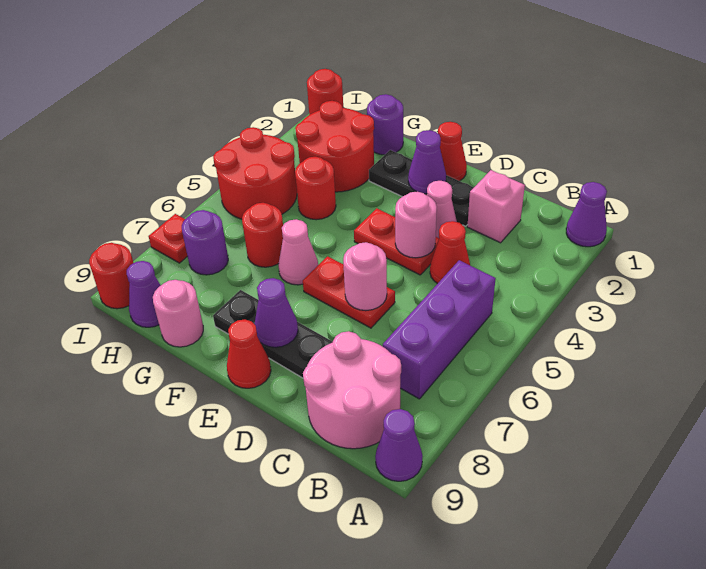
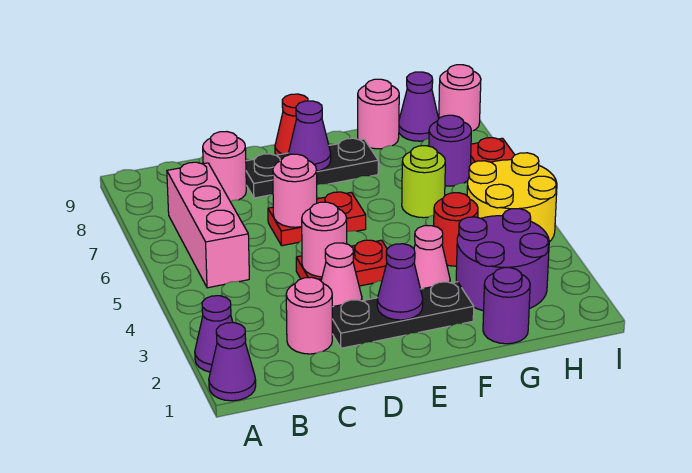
purple cone A9 level 1 -> purple cone A2 level 1
purple brick B5:B7 level 1 -> pink brick B5:B7 level 1
pink round brick B8:C9 level 1 -> pink round brick C8 level 1
pink brick C2 level 1 -> pink round brick C2 level 1
red cone C4 level 1 -> none
red cone E1 level 1 -> none
pink cone F6 level 1 -> pink cone F3 level 1
red round brick G2:H3 level 1 -> purple round brick G2:H3 level 1
red round brick G6 level 1 -> lime round brick G6 level 1
red round brick H4:I5 level 1 -> yellow round brick H4:I5 level 1
red round brick I1 level 1 -> none
red round brick I9 level 1 -> pink round brick I9 level 1

